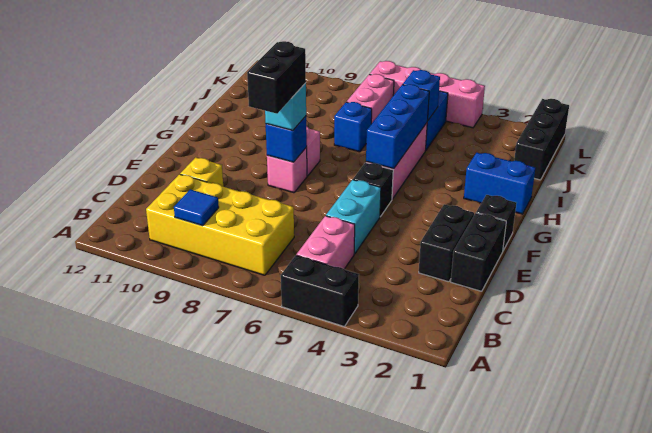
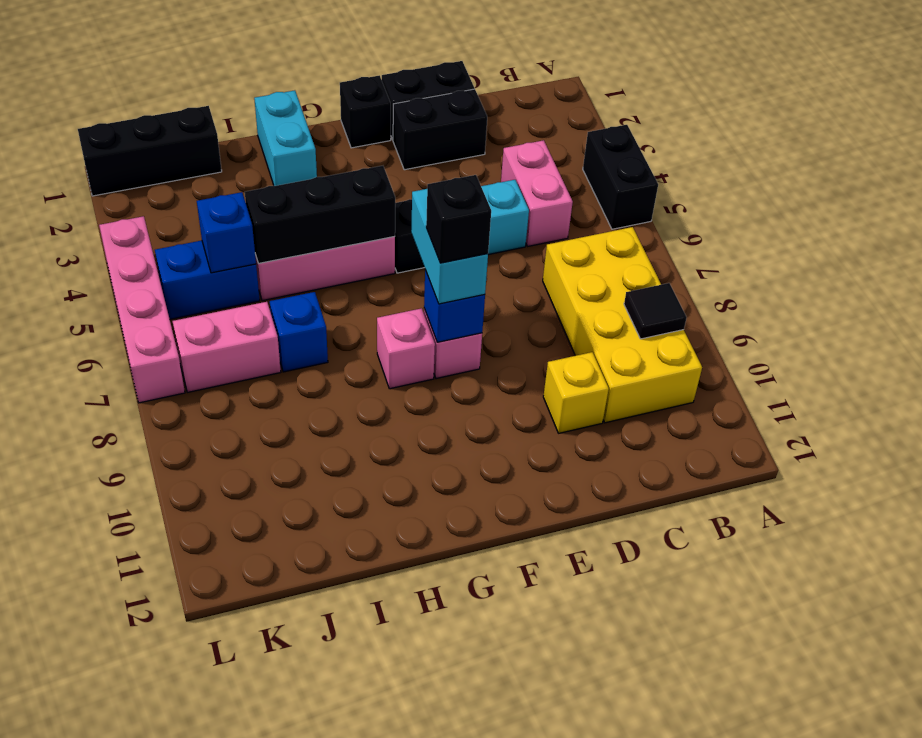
pink brick B5:C5 level 1 -> pink brick C4:C5 level 1
blue tile B9 level 2 -> black tile B9 level 2
black brick E8:F8 level 4 -> black brick F8 level 4
cyan brick F8 level 3 -> cyan brick F7:F8 level 3
blue brick G5:I5 level 2 -> black brick G5:I5 level 2
blue brick H1:H2 level 1 -> cyan brick H1:H2 level 1

